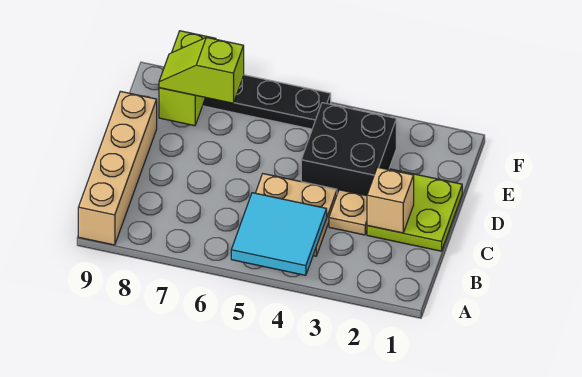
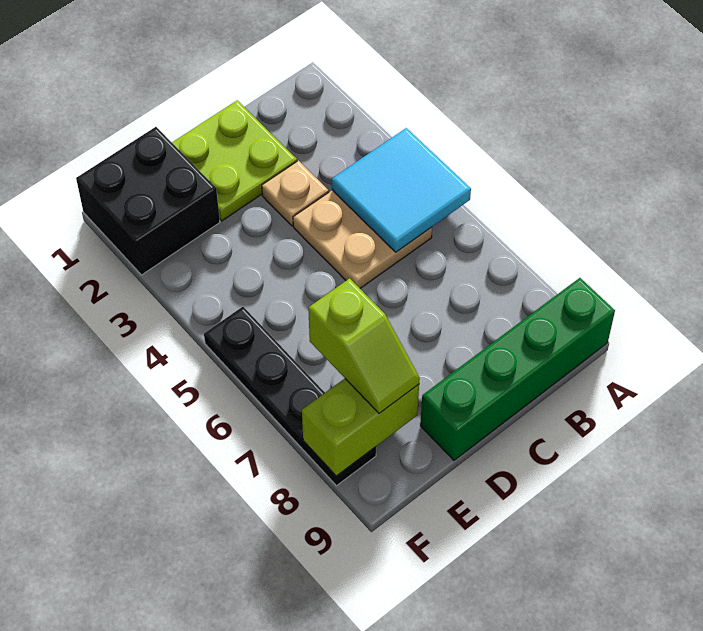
tan brick A9:D9 level 1 -> green brick A9:D9 level 1
tan brick C2 level 2 -> none
black brick D3:E4 level 1 -> black brick E1:F2 level 1

